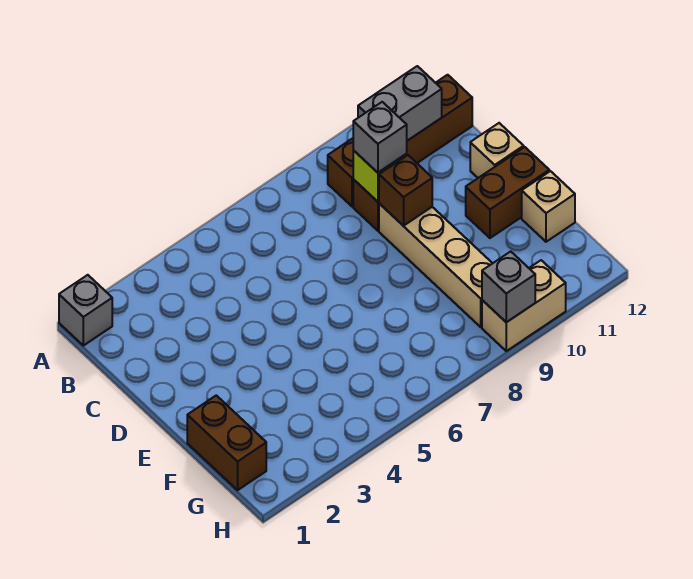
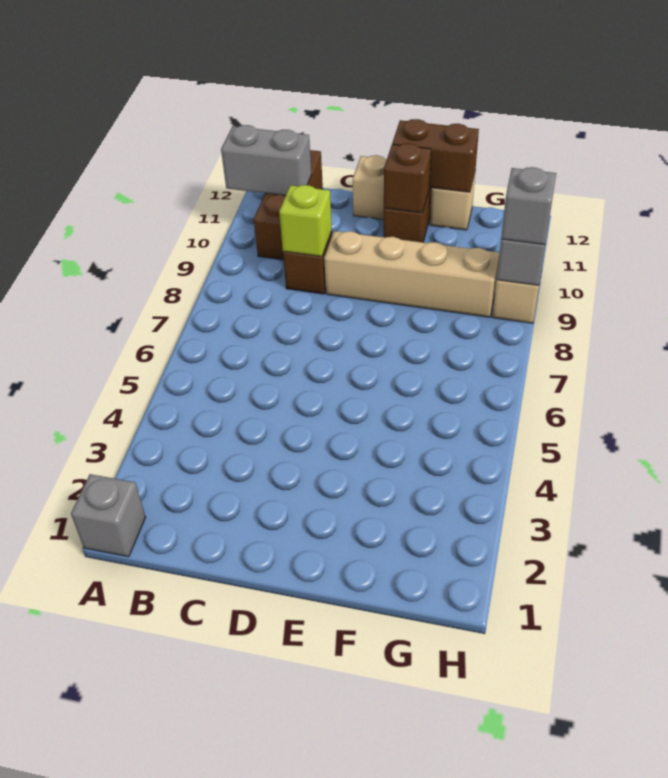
brown brick B9:B12 level 1 -> brown brick B10:B12 level 1
grey brick B10:B11 level 2 -> grey brick A11:B11 level 2
grey brick C9 level 3 -> grey brick H9 level 3
brown brick D9 level 2 -> brown brick E11 level 2
brown brick F1:G1 level 1 -> brown brick E12:F12 level 2

